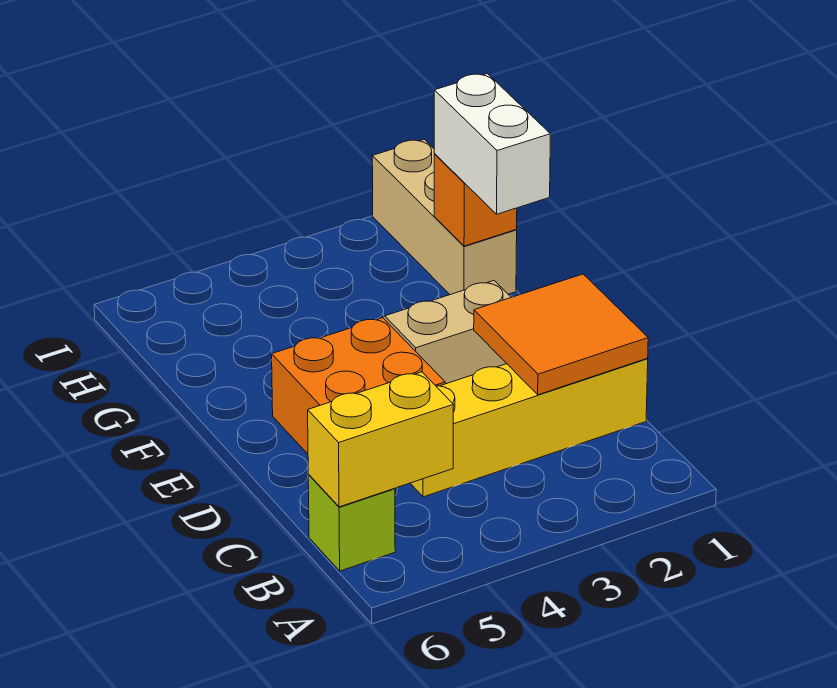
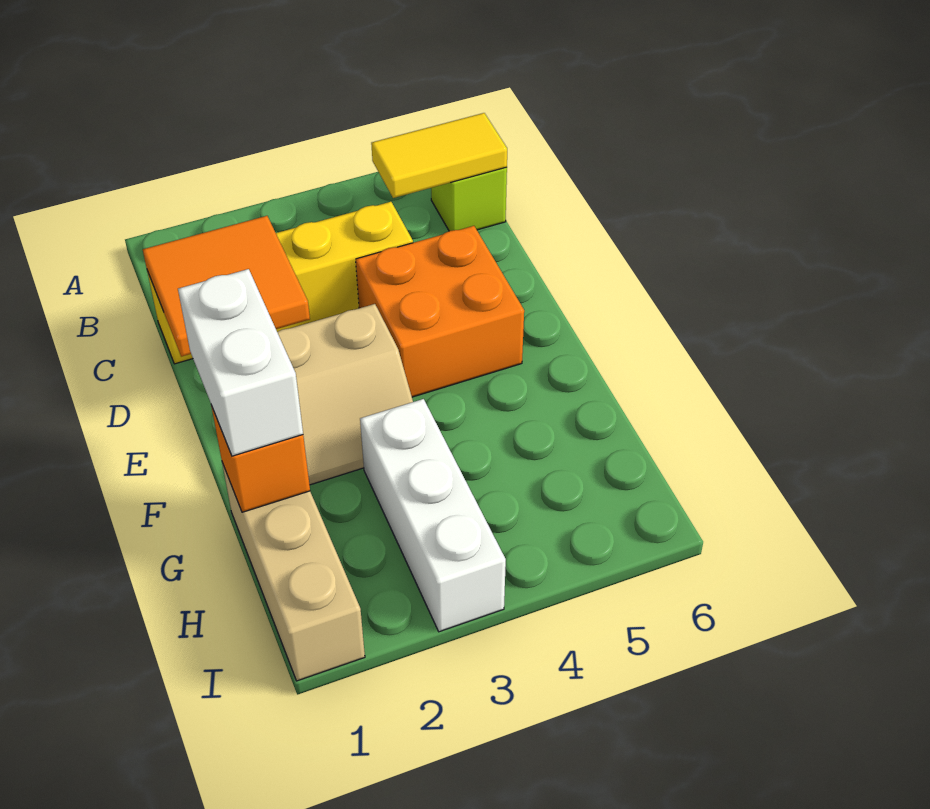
yellow brick B5:B6 level 2 -> yellow tile B5:B6 level 2
none -> white brick G3:I3 level 1

